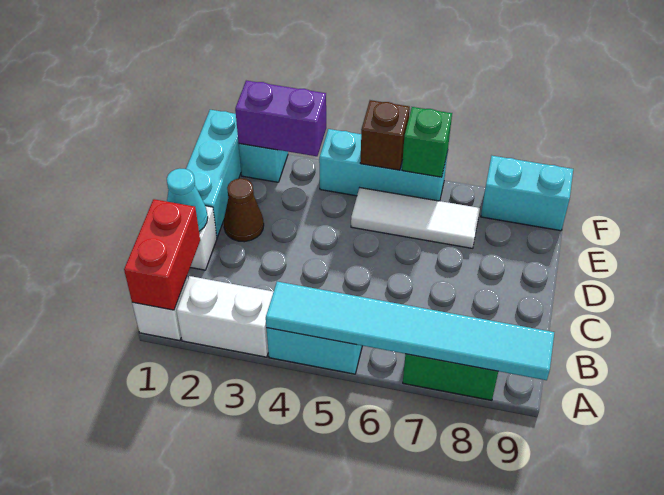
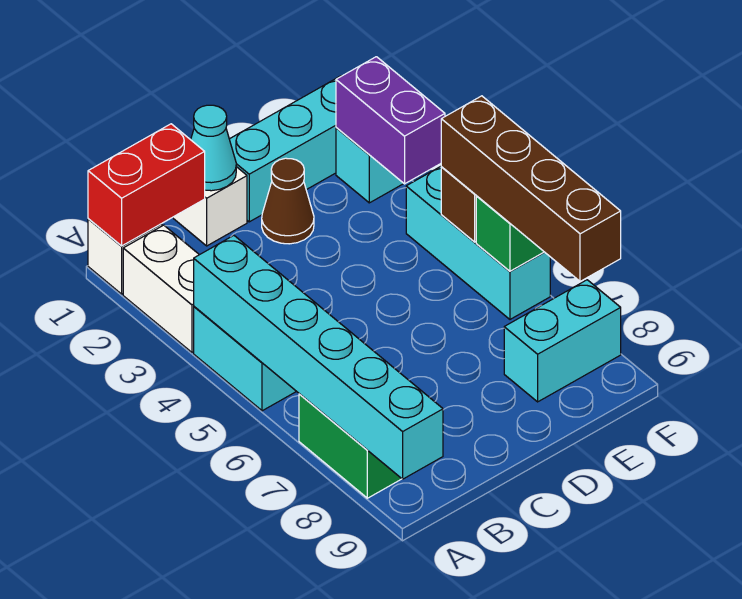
cyan tile A4:A9 level 2 -> cyan brick A4:A9 level 2
white tile E5:E7 level 1 -> none
none -> brown brick F5:F8 level 3
cyan brick F8:F9 level 1 -> cyan brick E8:F8 level 1

